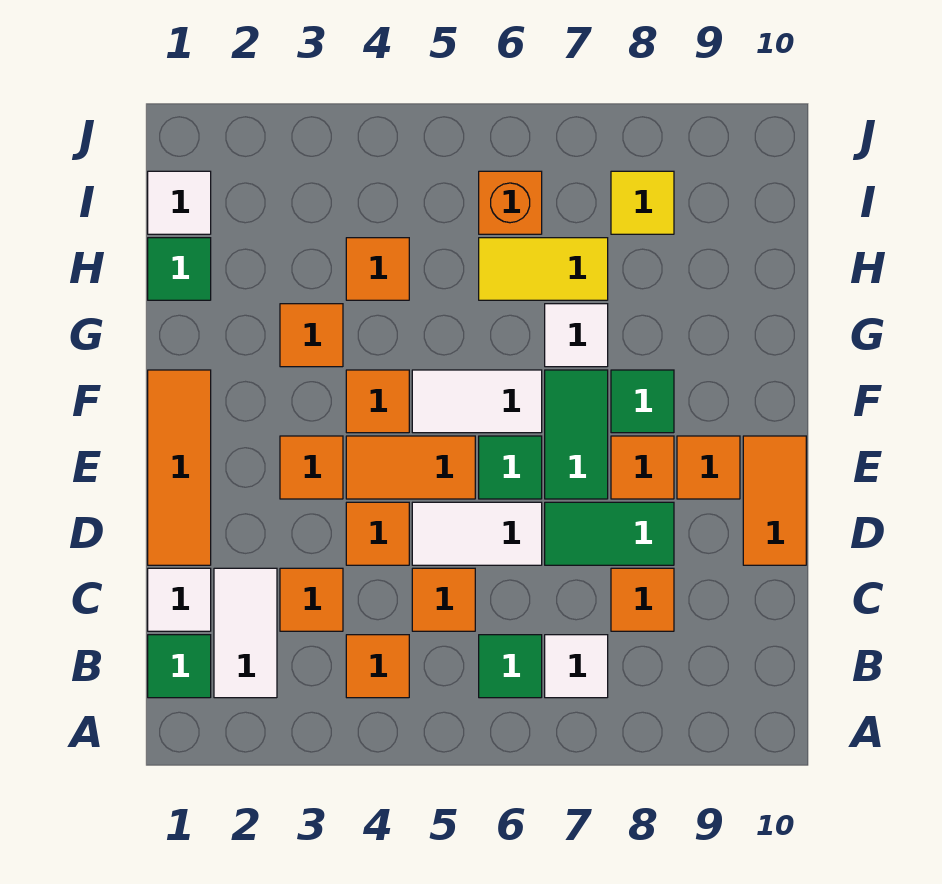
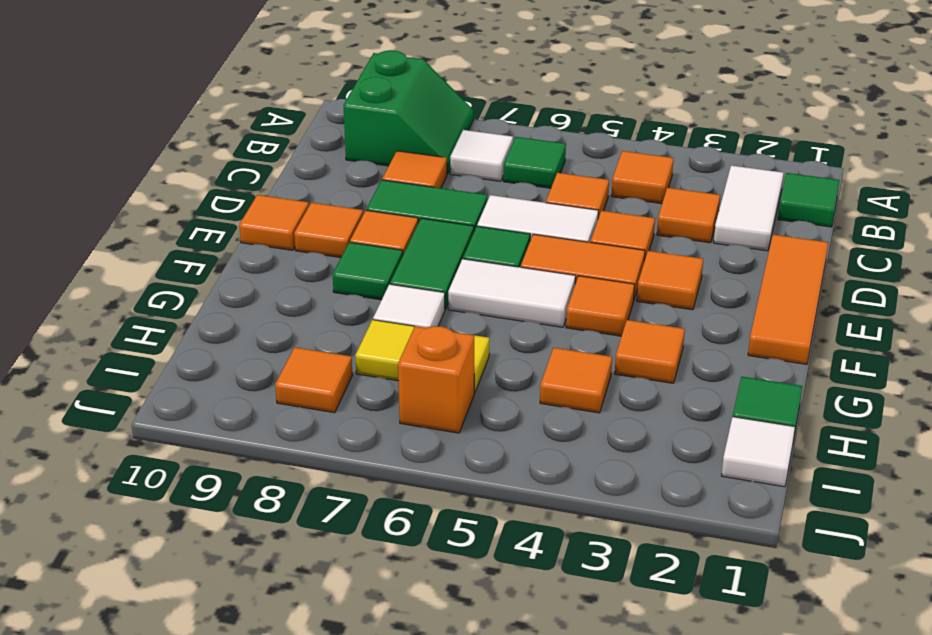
none -> green slope A8:B9 level 1 top 9
white tile C1 level 1 -> none
orange tile D10:E10 level 1 -> orange tile E10 level 1
yellow tile I8 level 1 -> orange tile I8 level 1

